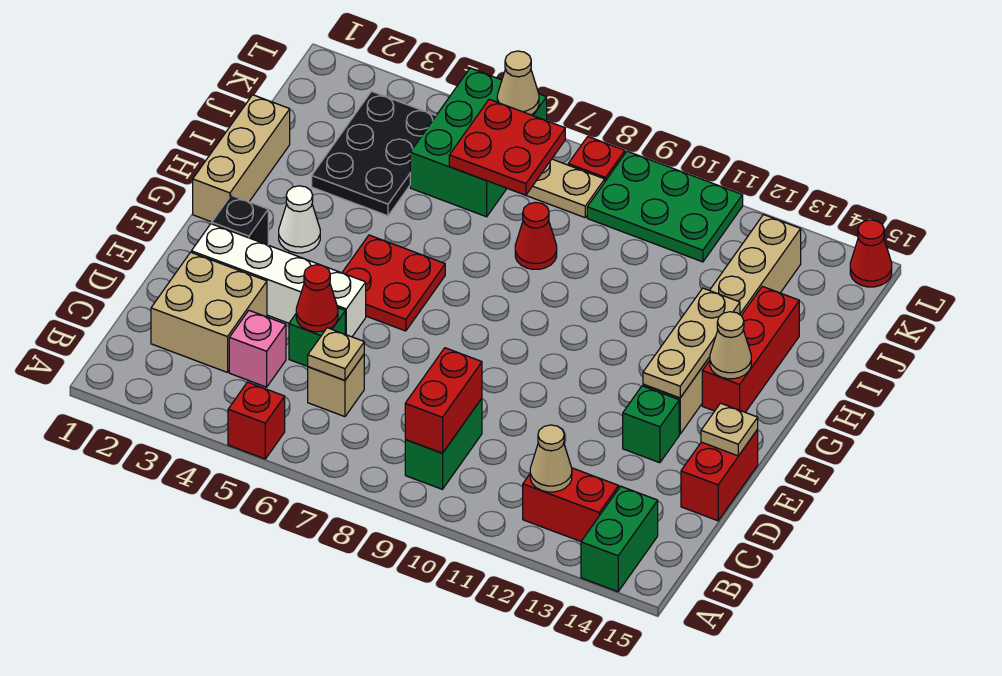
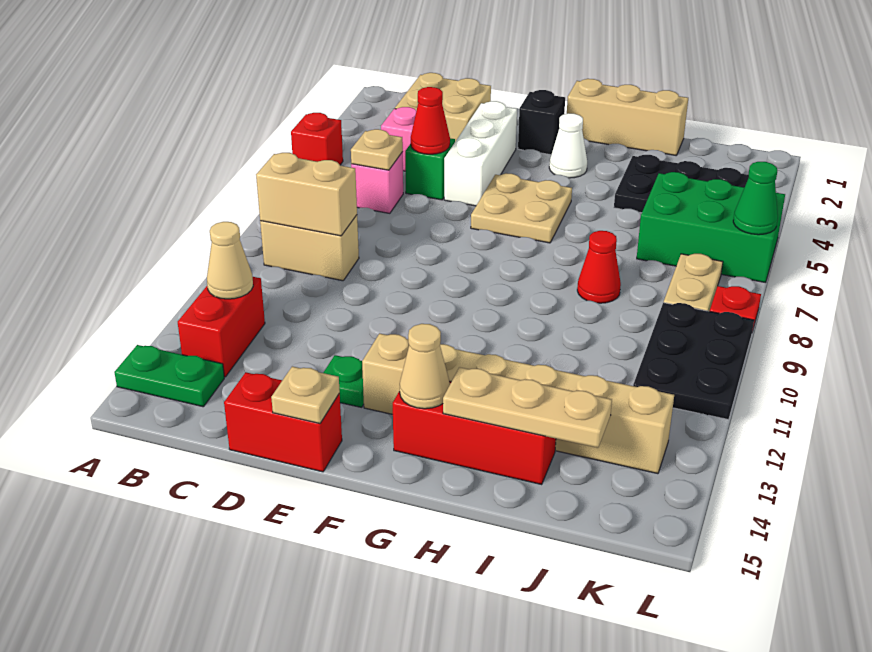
green brick A14:B14 level 1 -> green plate A14:B14 level 1
green brick B9:C9 level 1 -> tan brick B9:C9 level 1
red brick B9:C9 level 2 -> tan brick B9:C9 level 2
tan brick C6 level 1 -> pink brick C6 level 1
white brick E2:E5 level 1 -> white brick E3:E5 level 1
green brick E13 level 1 -> green plate E13 level 1
red plate F5:G6 level 1 -> tan plate F5:G6 level 1
tan plate F13:H13 level 2 -> tan plate H14:J14 level 2
red plate J6:K7 level 2 -> none
green plate K9:L11 level 1 -> black plate K9:L11 level 1
tan cone L6 level 2 -> green cone L6 level 2
red cone L15 level 1 -> none

